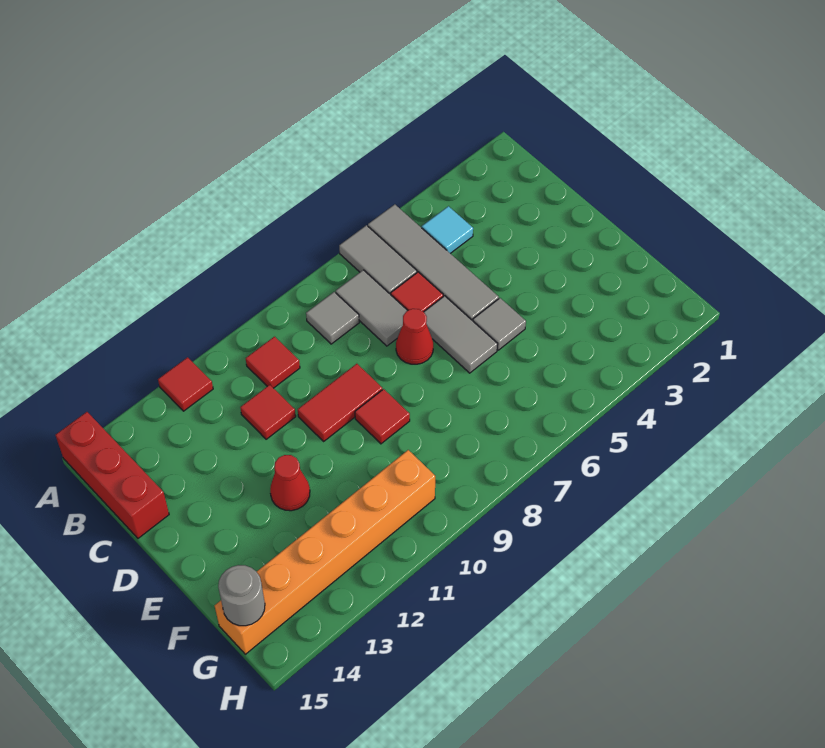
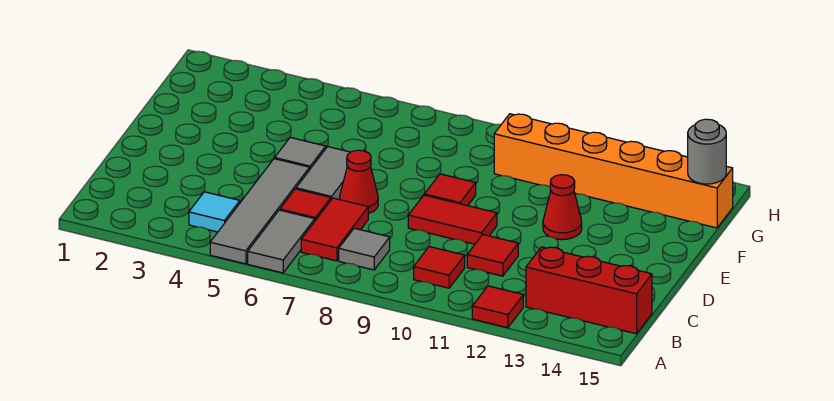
red brick A15:C15 level 1 -> red brick B13:B15 level 1
grey tile B7:C7 level 1 -> red tile B7:C7 level 1

